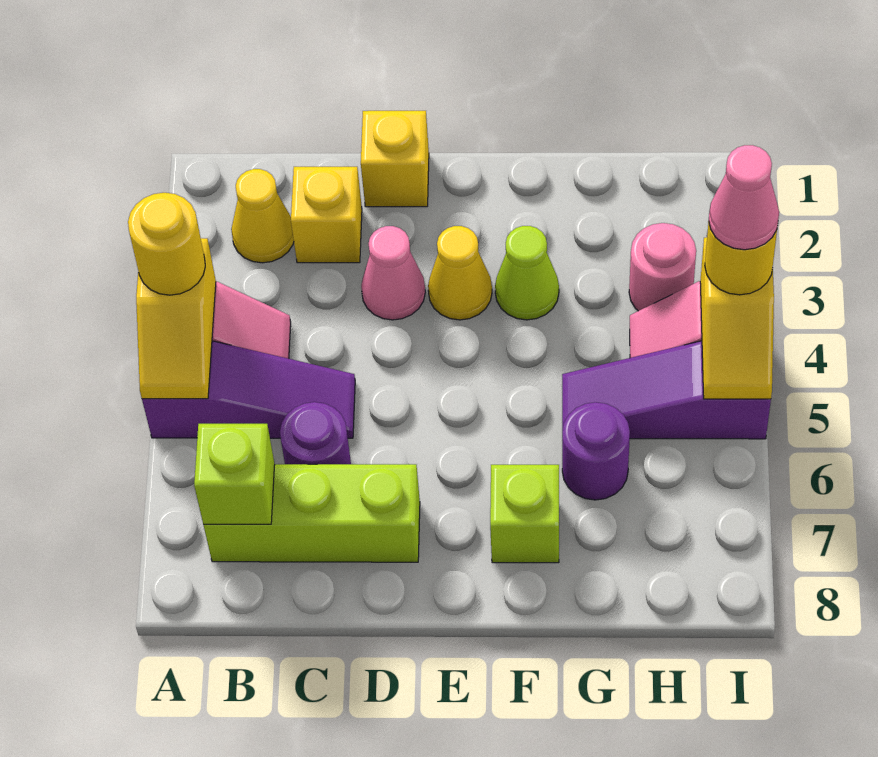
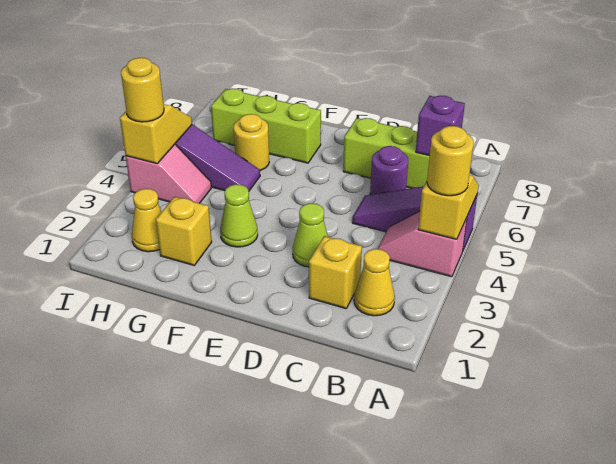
lime brick B7 level 2 -> purple brick B7 level 2
yellow brick D1 level 1 -> yellow brick G2 level 1
pink cone D3 level 1 -> lime cone D3 level 1
yellow cone E3 level 1 -> yellow cone H2 level 1
lime brick F7 level 1 -> lime brick F7:H7 level 1
purple round brick G6 level 1 -> yellow round brick G6 level 1
pink round brick H3 level 1 -> none
pink cone I4 level 4 -> none

